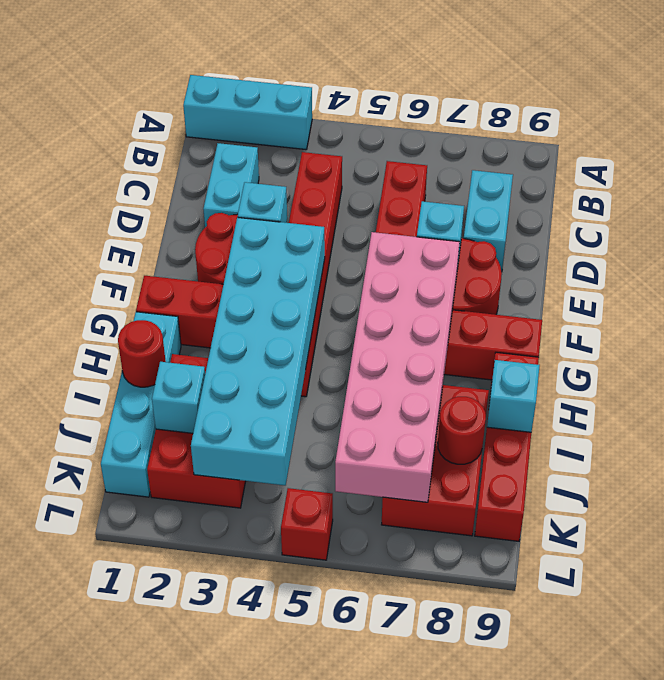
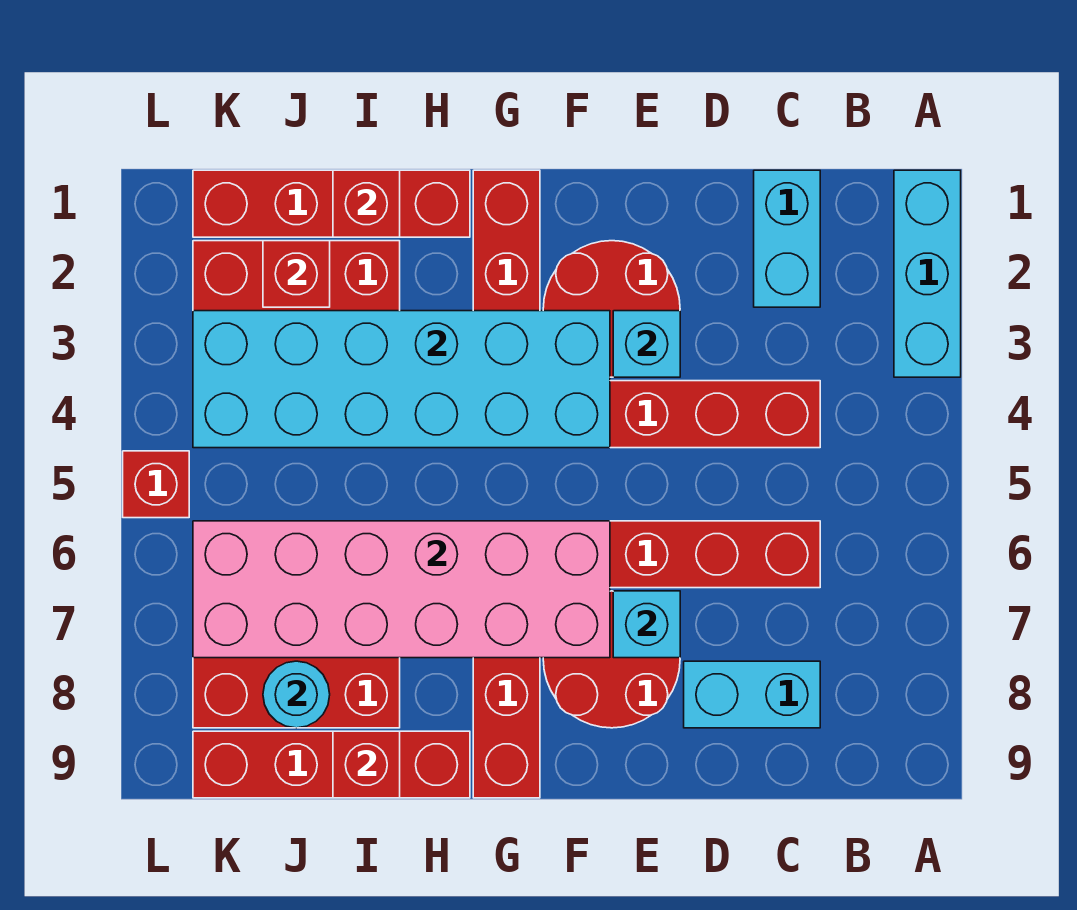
cyan brick C2:D2 level 1 -> cyan brick C1:C2 level 1
cyan brick H1:K1 level 1 -> red brick H1:K1 level 1
red round brick I1 level 2 -> red brick I1 level 2
cyan brick I9 level 2 -> red brick I9 level 2
cyan brick J2 level 2 -> red brick J2 level 2
red round brick J8 level 2 -> cyan round brick J8 level 2

